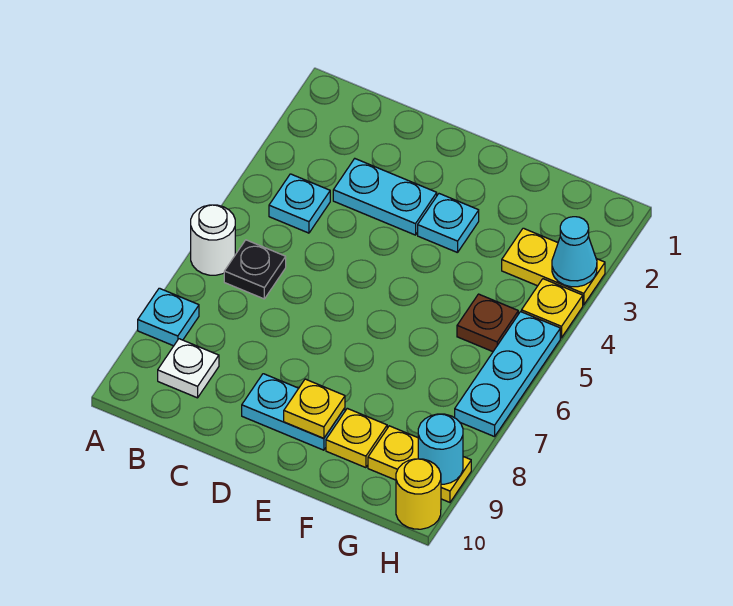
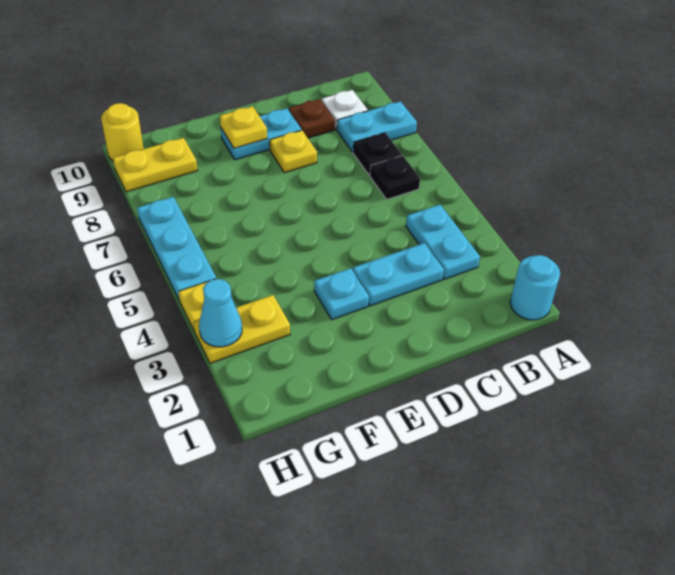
white round brick A6 level 1 -> none
cyan plate A8 level 1 -> cyan plate A8:B8 level 1
cyan plate B4 level 1 -> cyan plate B3:B4 level 1
none -> black plate B7 level 1
yellow plate F9 level 1 -> yellow plate D8 level 1
brown plate G5 level 1 -> brown plate C9 level 1
cyan round brick H9 level 2 -> cyan round brick A1 level 1

